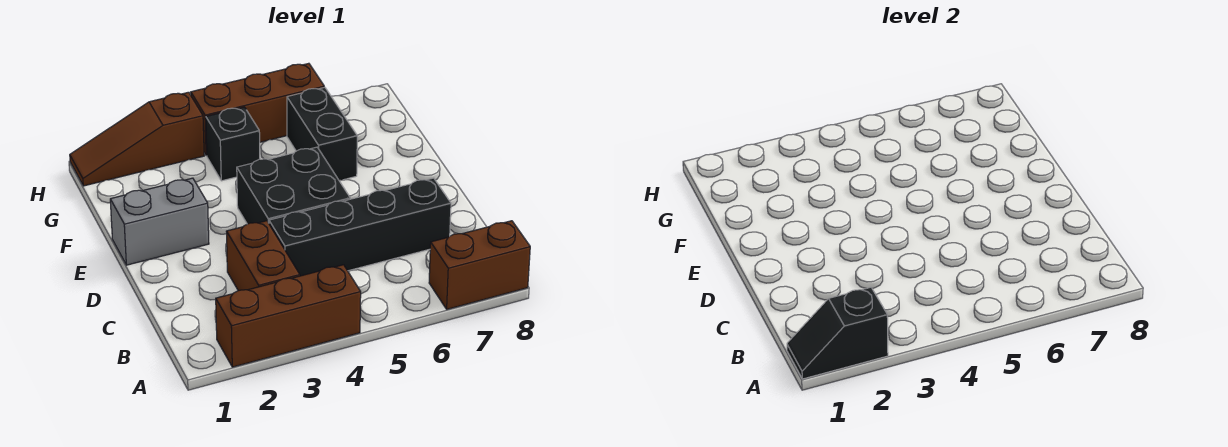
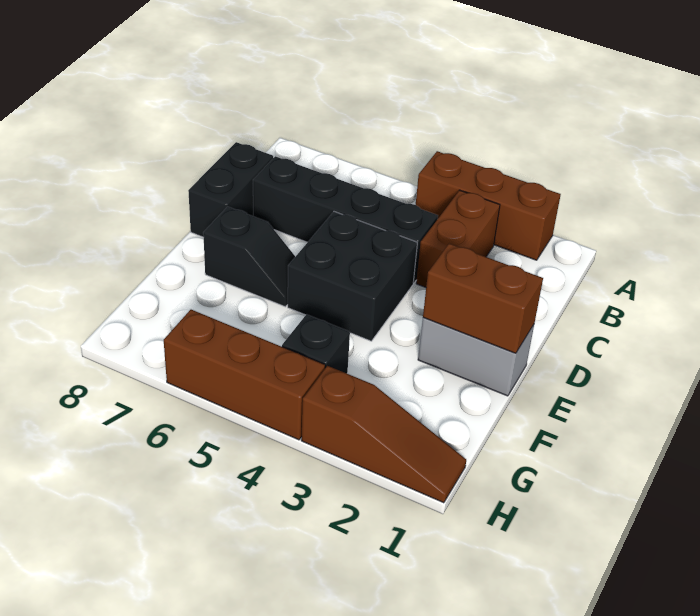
black slope A1:A2 level 2 top 2 -> black slope E6:E7 level 1 top 7
brown brick A7:A8 level 1 -> brown brick E1:E2 level 2
black brick F6:G6 level 1 -> black brick C8:D8 level 1

